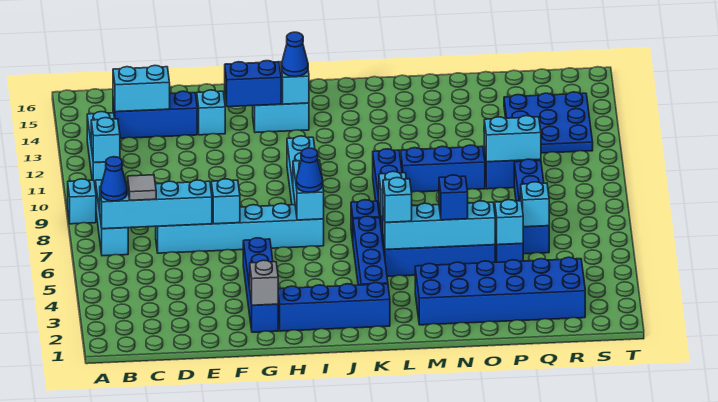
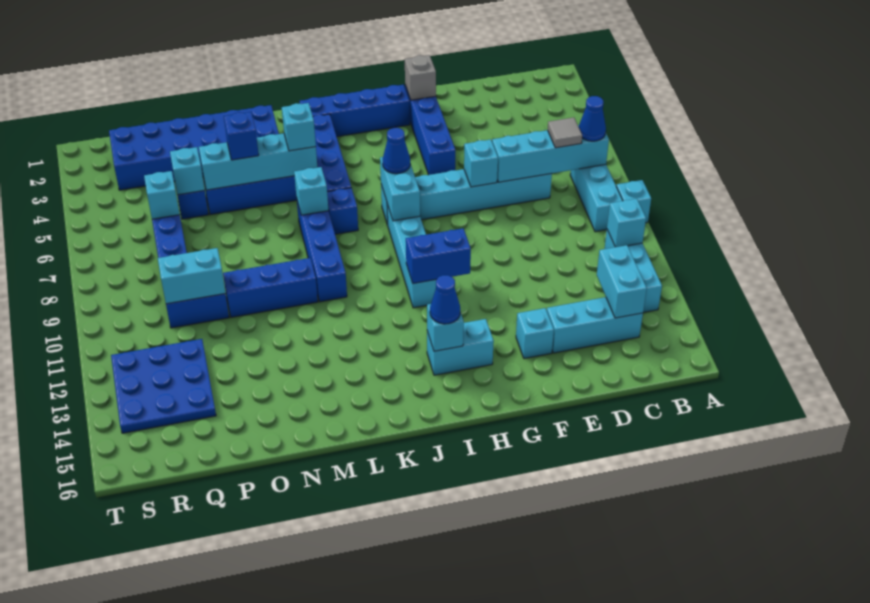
blue brick C14:E14 level 1 -> cyan brick C14:E14 level 1
cyan brick C14:D14 level 2 -> cyan brick C13:C14 level 2
blue brick G14:H14 level 2 -> blue brick H11:I11 level 2

